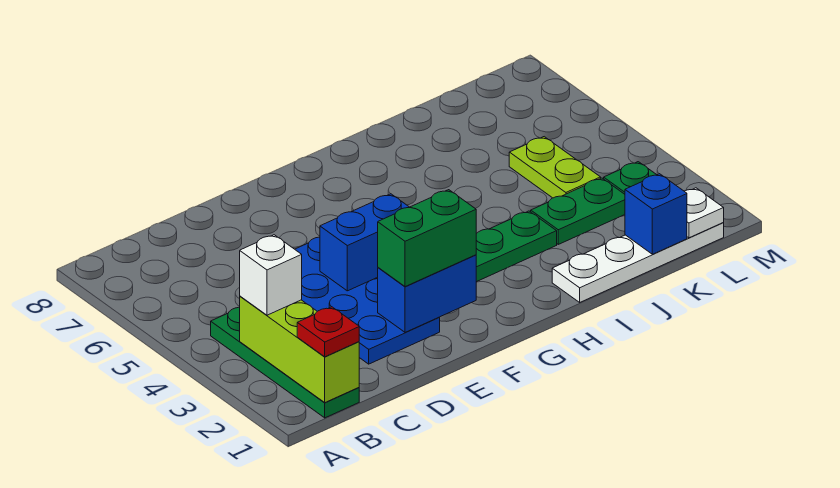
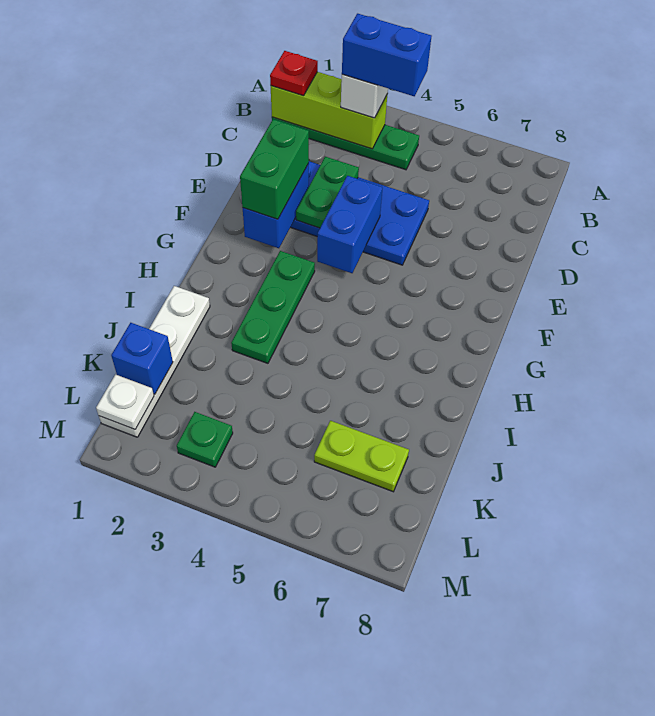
none -> blue brick B3:B4 level 4
green plate J3:K3 level 1 -> green plate D3:E3 level 2
lime plate K4:K5 level 1 -> lime plate K6:K7 level 1

